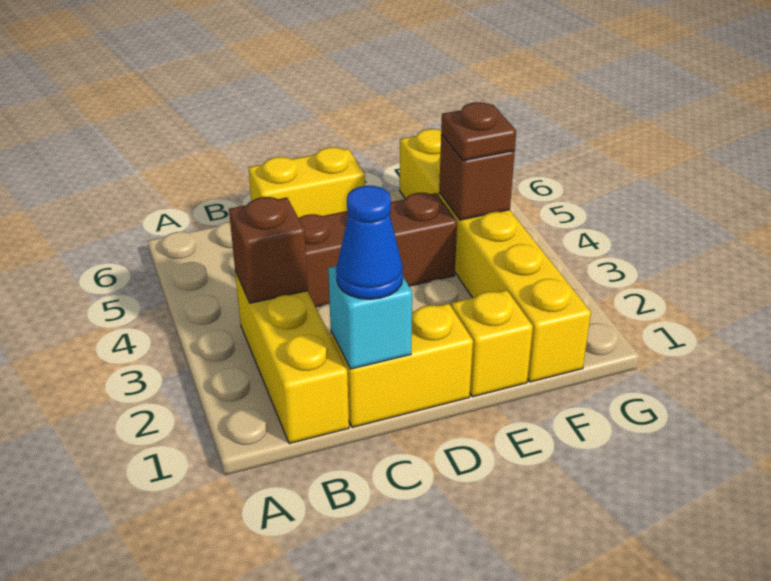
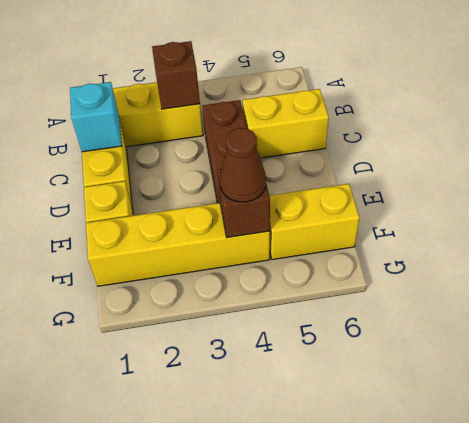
blue cone C1 level 3 -> none
yellow brick C6:D6 level 1 -> yellow brick C5:C6 level 1
brown plate F4 level 3 -> brown cone F4 level 3

